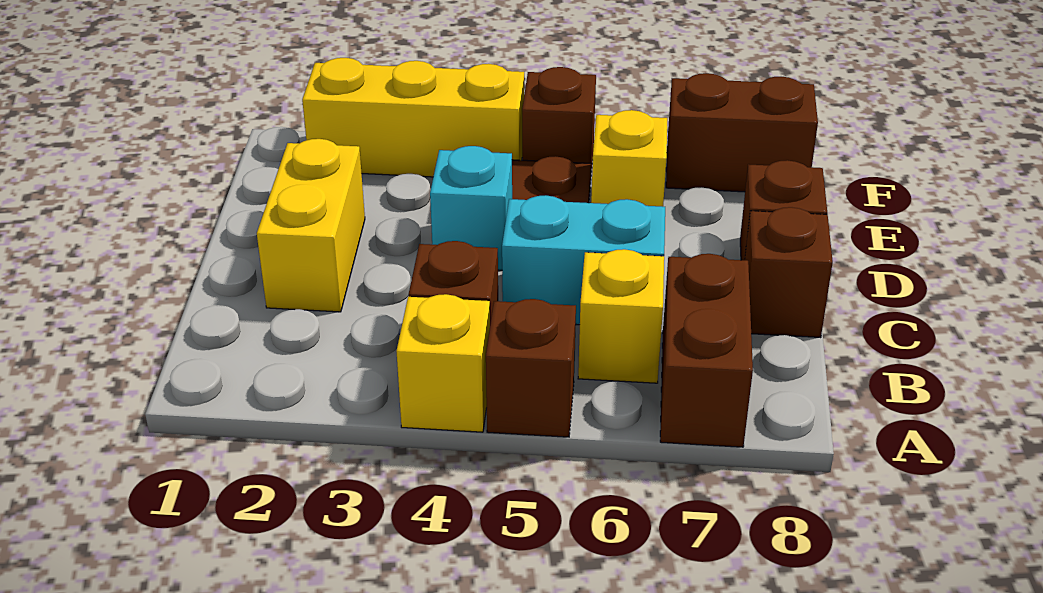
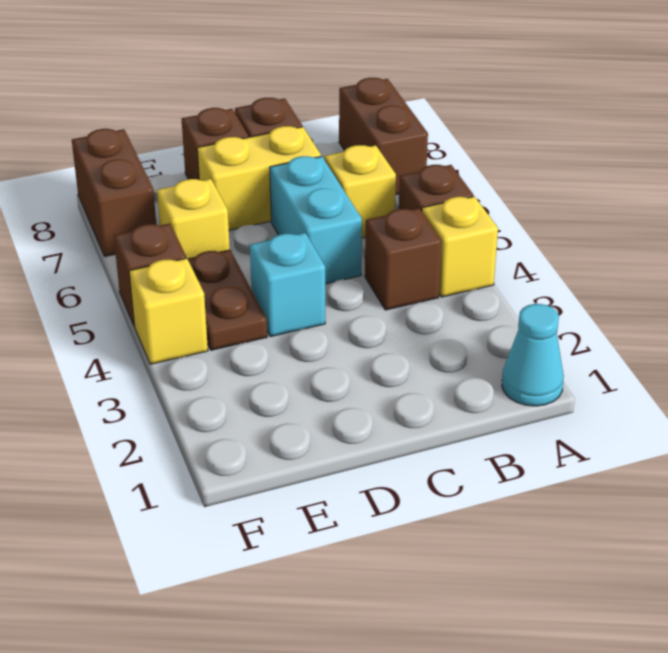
none -> cyan cone A1 level 1
brown brick A7:B7 level 1 -> brown brick A7:A8 level 1
yellow brick C2:D2 level 1 -> yellow brick C7:D7 level 1
yellow brick F2:F4 level 1 -> yellow brick F4 level 1

